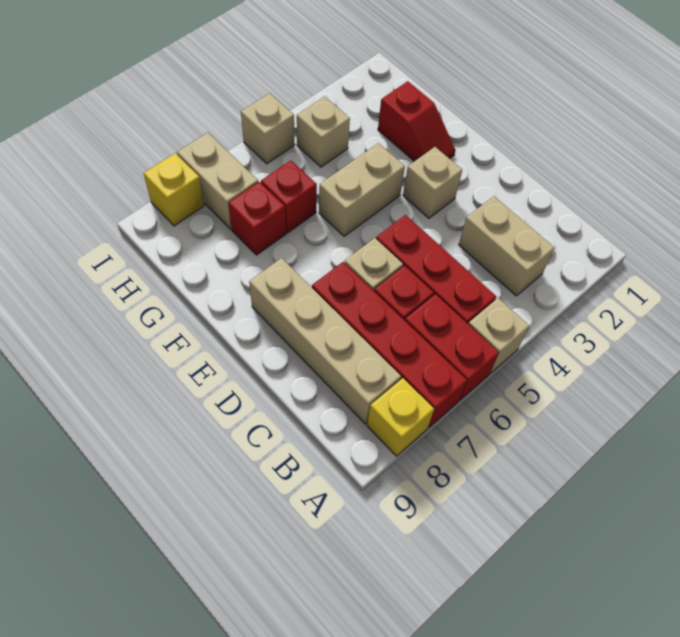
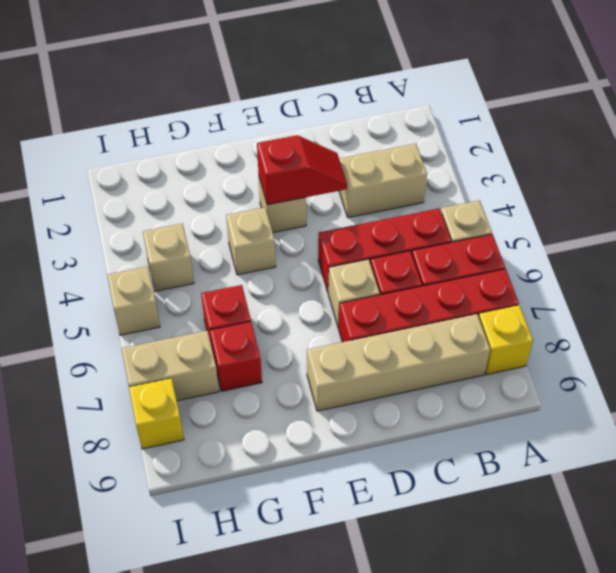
red slope F2:G2 level 1 top G -> red slope D3:E3 level 2 top E
tan brick F4:F5 level 1 -> tan brick F4 level 1

